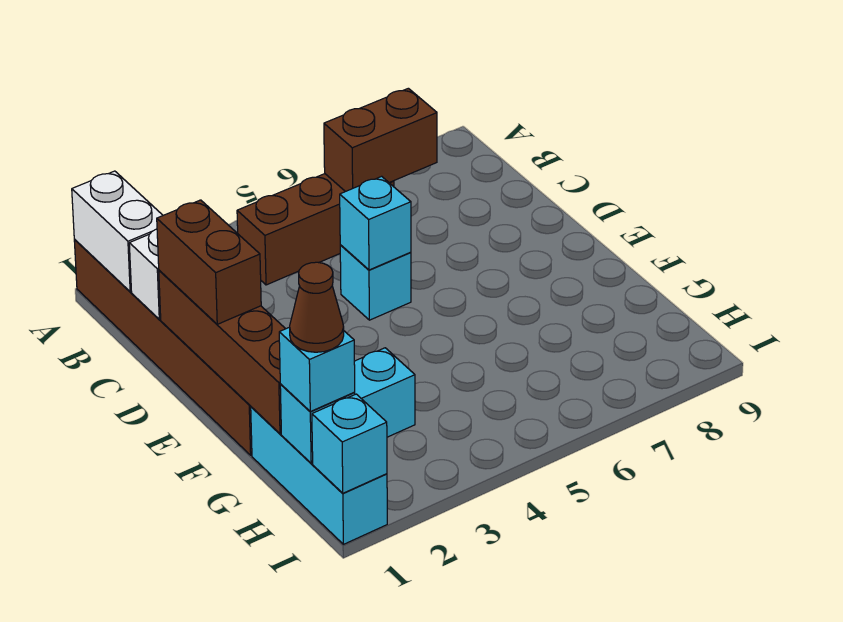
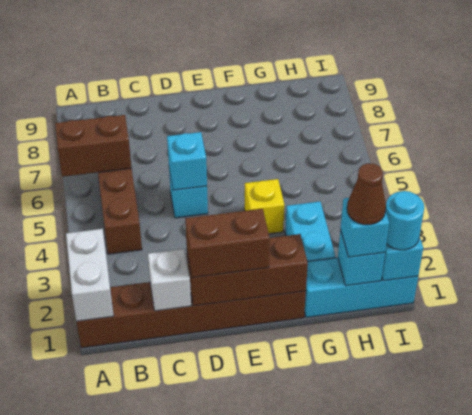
white brick A1:B1 level 2 -> white brick A1:A2 level 2
brown brick B6:B7 level 2 -> brown brick A6:B6 level 2
brown brick D1:G1 level 2 -> brown brick D1:F1 level 2
none -> yellow brick F4 level 1
none -> cyan round brick I1 level 3

